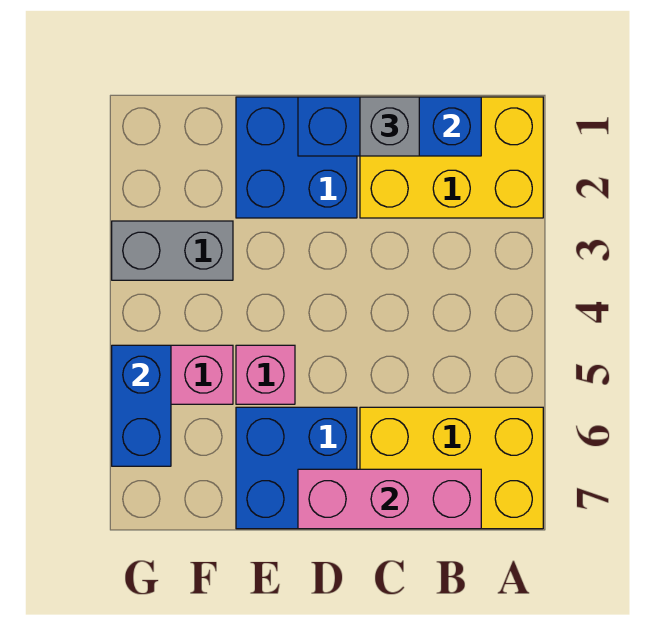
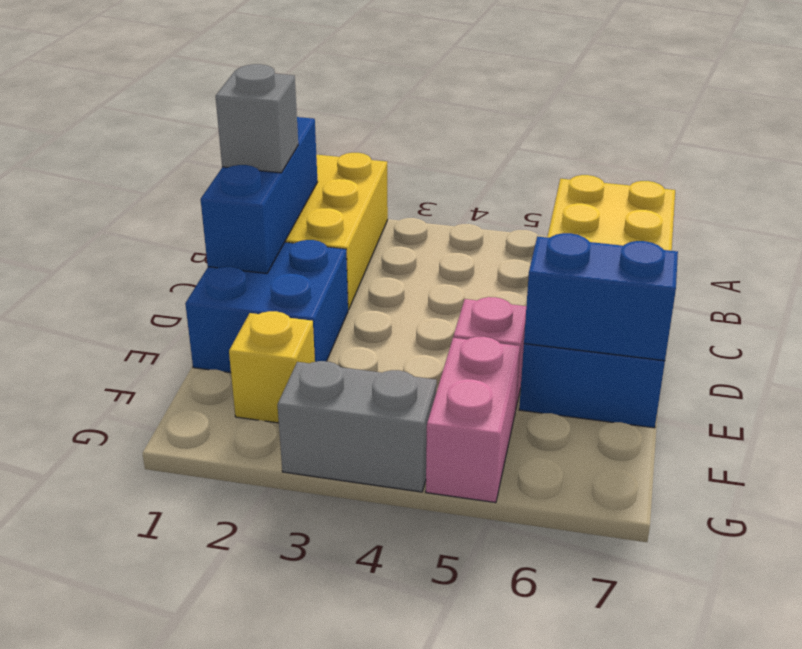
pink brick B7:D7 level 2 -> none
none -> yellow brick F2 level 1
grey brick F3:G3 level 1 -> grey brick G3:G4 level 1
blue brick G5:G6 level 2 -> blue brick E6:E7 level 2

